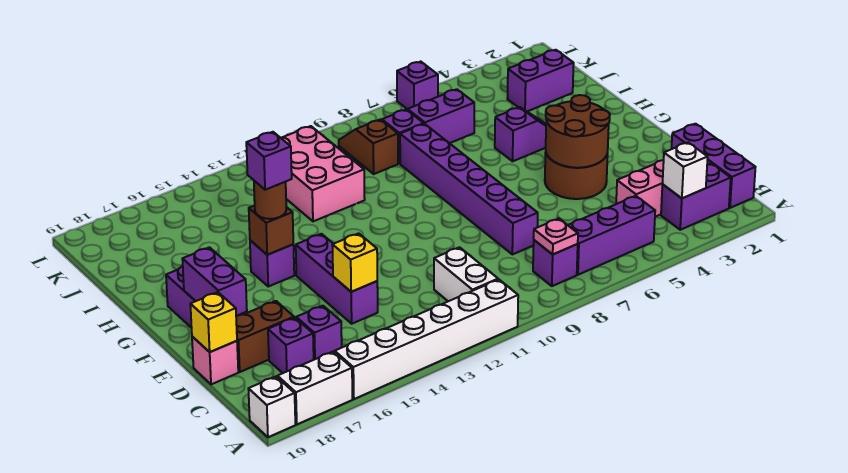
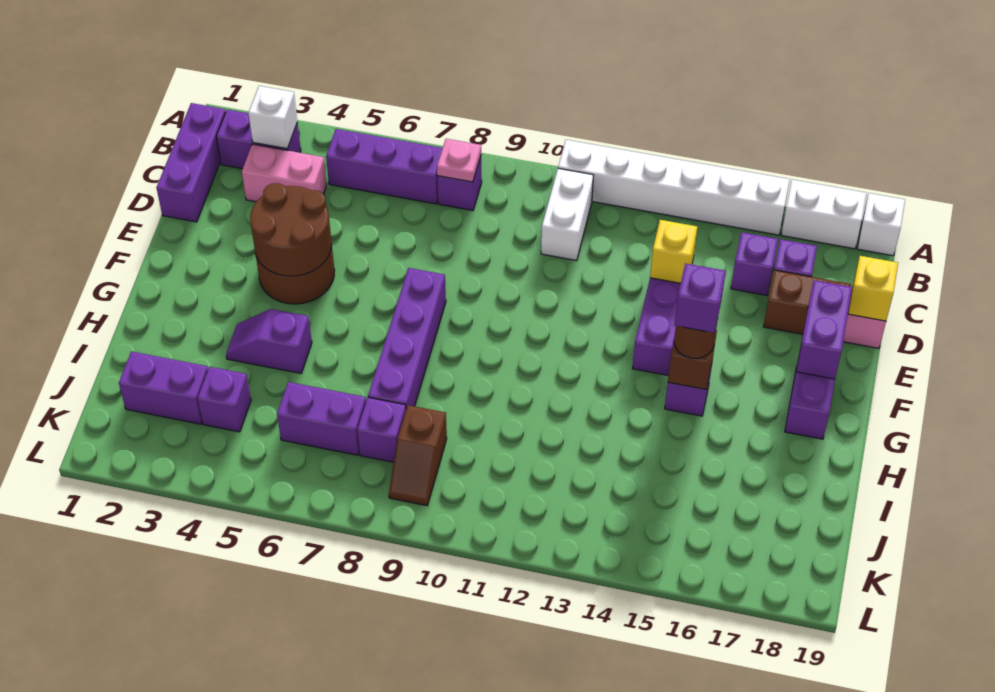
purple brick D8:I8 level 1 -> purple brick F8:I8 level 1
pink brick I11:K12 level 1 -> none
purple brick L6 level 1 -> purple brick J4 level 1

